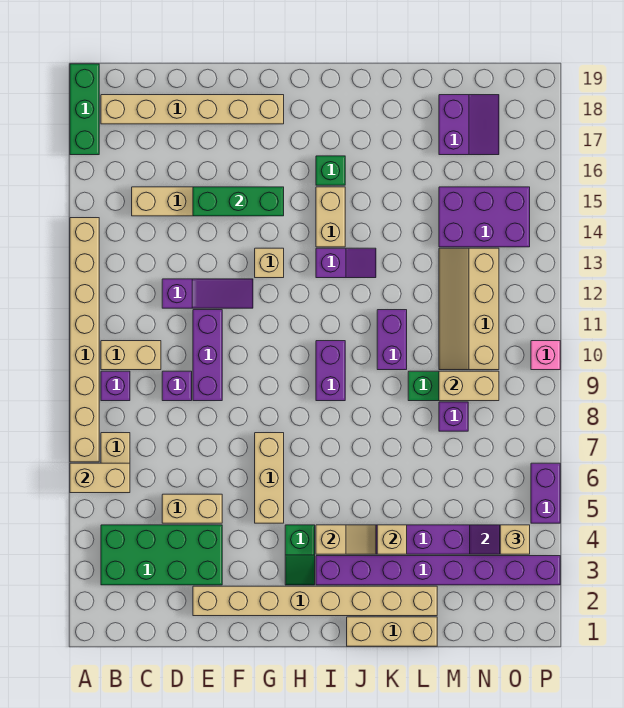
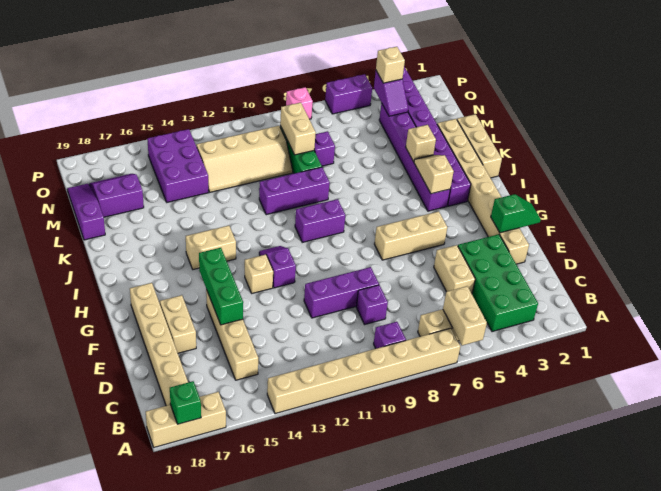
green brick A17:A19 level 1 -> tan brick A17:A19 level 1
tan brick B10:C10 level 1 -> tan brick E17:F17 level 1
purple slope D12:F12 level 1 top D -> purple slope L19:N19 level 1 top L
green slope H3:H4 level 1 top 4 -> green slope F1:F2 level 2 top 2
purple slope I13:J13 level 1 top I -> purple slope G12:H12 level 1 top G
green brick I16 level 1 -> green brick A18 level 2
purple brick K10:K11 level 1 -> purple brick K9:K11 level 1
pink brick P10 level 1 -> pink brick P8 level 1

